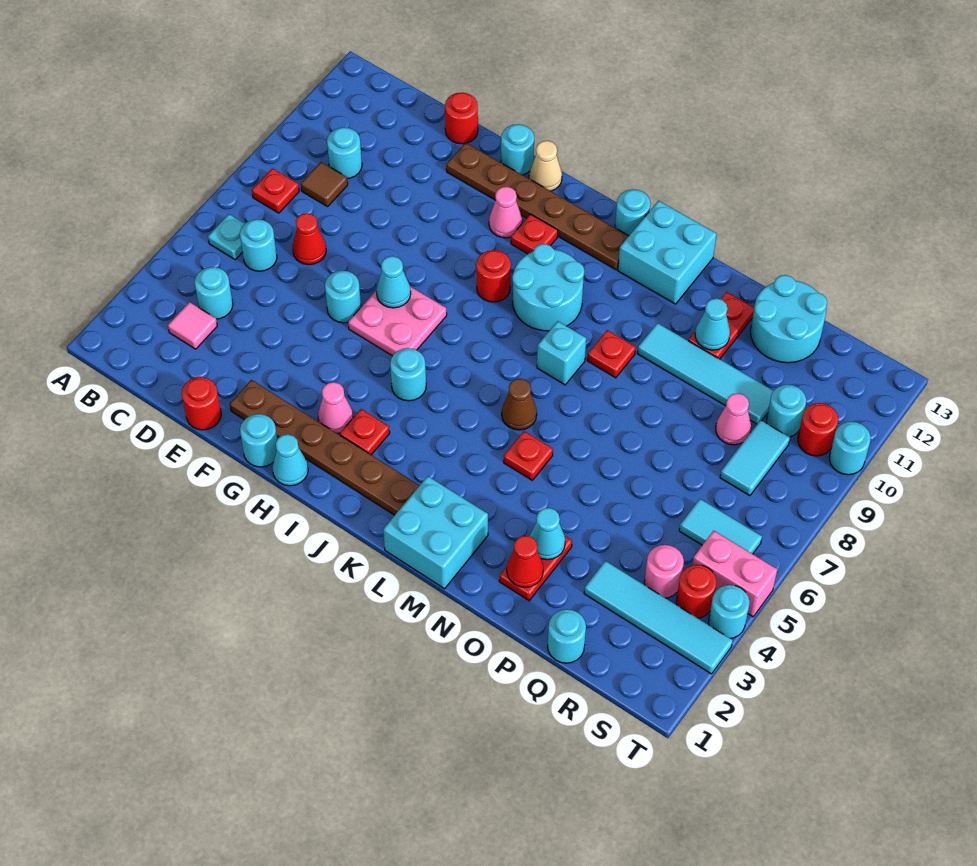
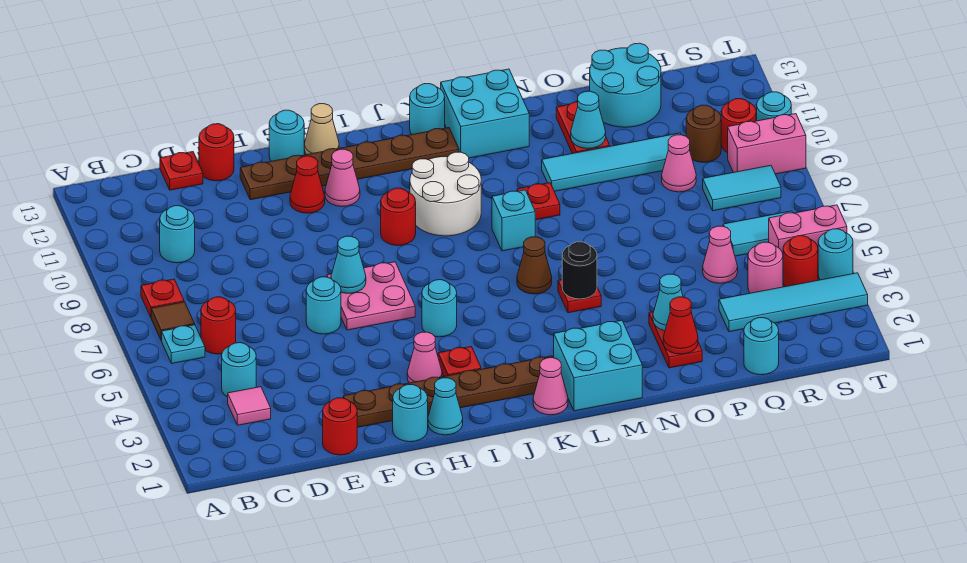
cyan round brick C6 level 1 -> red round brick C6 level 1
brown tile C9 level 1 -> brown tile B7 level 1
red cone D7 level 1 -> red cone G11 level 1
red plate I11 level 1 -> red plate D13 level 1
cyan round brick J9:K10 level 1 -> white round brick J9:K10 level 1
none -> pink cone K1 level 1
none -> black round brick M5 level 2
none -> pink cone Q5 level 1
cyan tile R8:R9 level 1 -> cyan tile R8:S8 level 1
cyan round brick R10 level 1 -> brown round brick R10 level 1
none -> pink brick S9:T9 level 1

